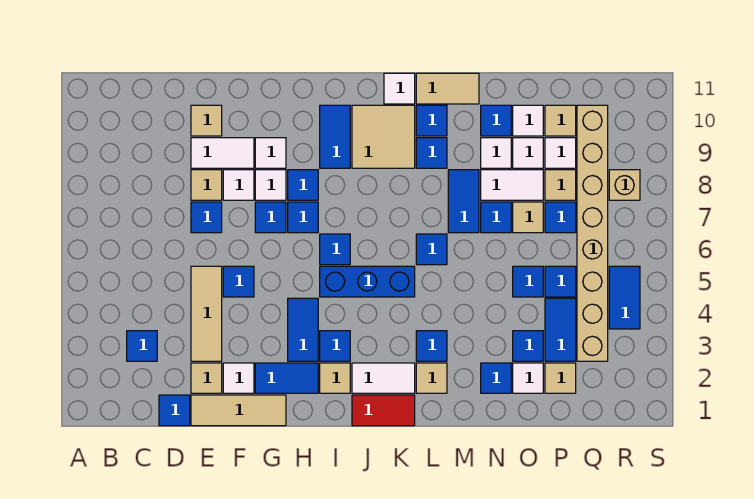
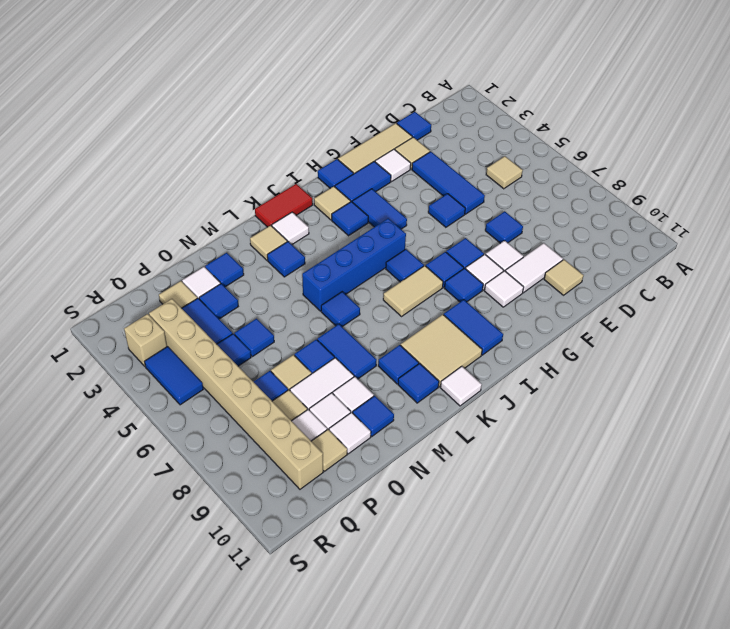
blue tile C3 level 1 -> blue tile H1 level 1
tan tile E3:E5 level 1 -> blue tile E3:E5 level 1
tan tile E8 level 1 -> tan tile C5 level 1
blue brick I5:K5 level 1 -> blue brick I5:L5 level 1
white tile J2:K2 level 1 -> white tile K2 level 1
tan tile L11:M11 level 1 -> tan tile I7:J7 level 1
tan brick R8 level 1 -> tan brick R3 level 1

